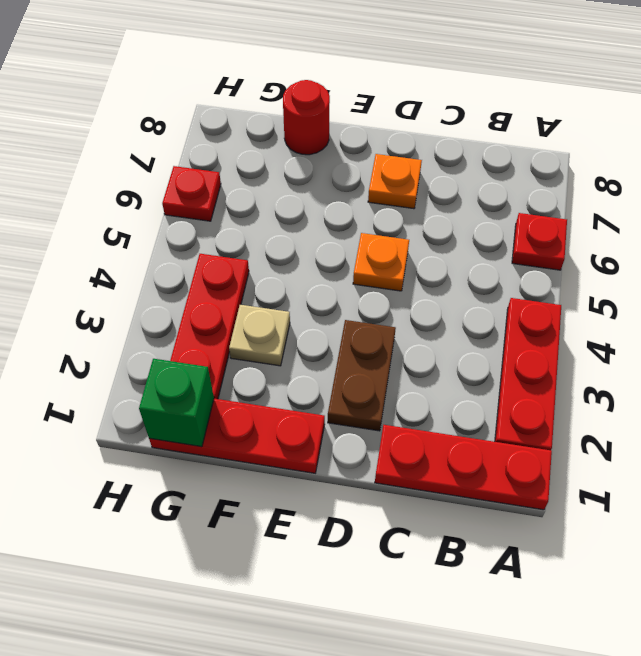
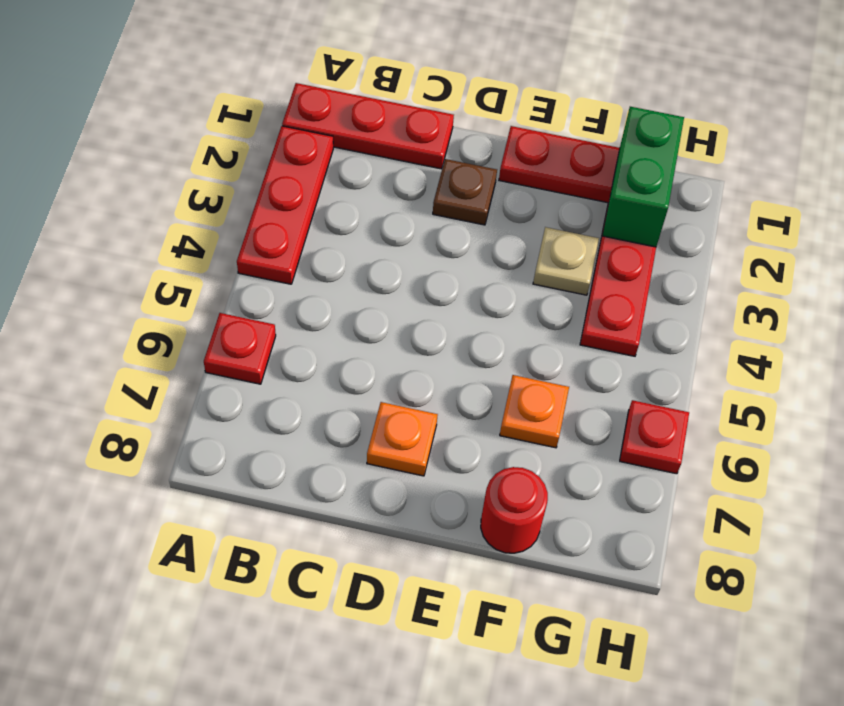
brown plate D2:D3 level 1 -> brown plate D2 level 1
orange plate D5 level 1 -> orange plate F6 level 1
green brick G1 level 2 -> green brick G1:G2 level 2

